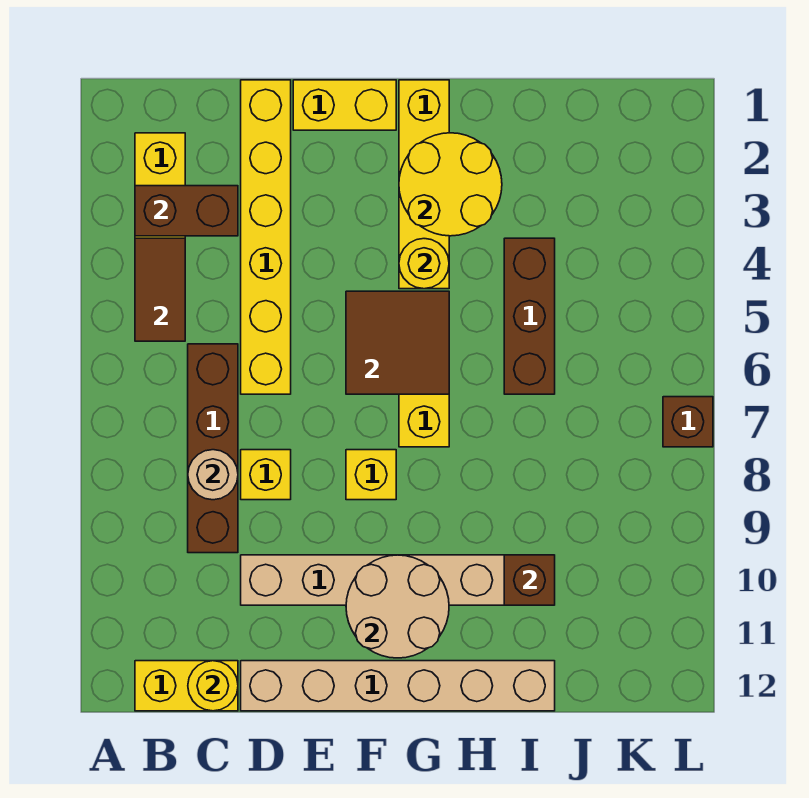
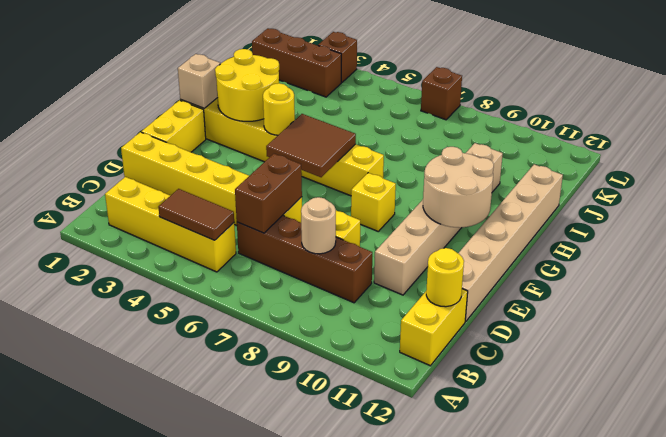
brown brick B3:C3 level 2 -> brown brick C6:D6 level 2
none -> tan brick G1 level 2
brown brick I4:I6 level 1 -> brown brick K1:K3 level 1
brown brick I10 level 2 -> brown brick L3 level 1

